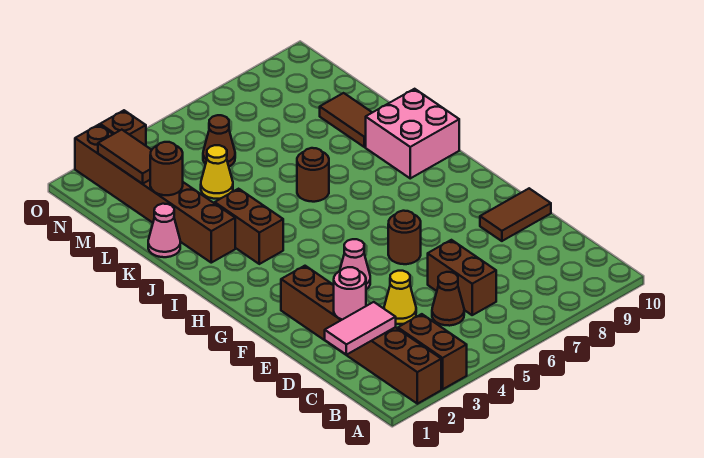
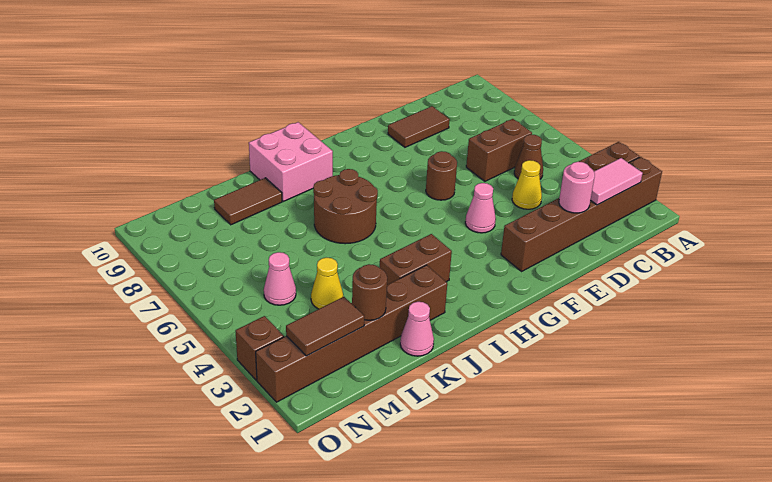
pink tile C1:C2 level 2 -> pink tile B2:C2 level 2
brown tile E9:E10 level 1 -> brown tile D9:E9 level 1
brown round brick J6 level 1 -> brown round brick I6:J7 level 1
brown cone M5 level 1 -> pink cone M5 level 1

